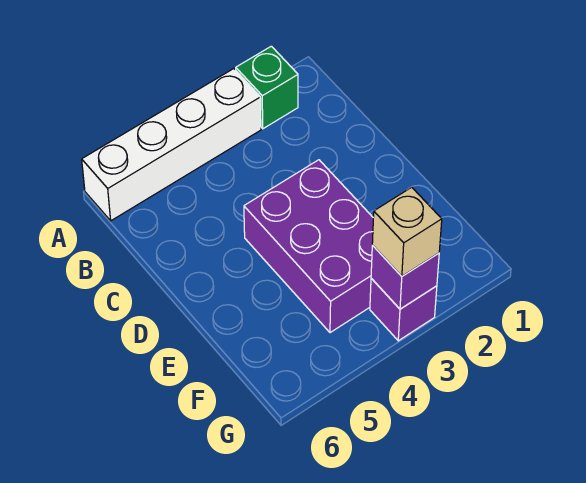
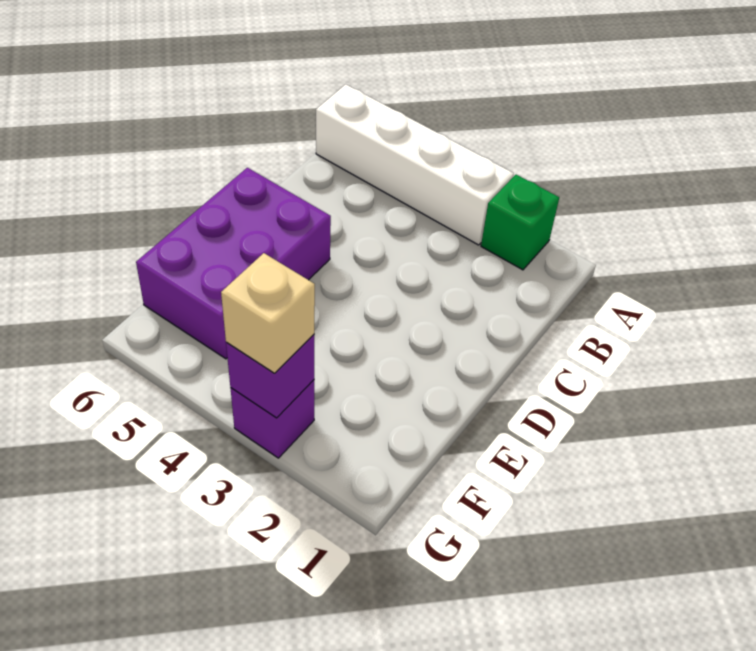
purple brick D3:F4 level 1 -> purple brick D5:F6 level 1

